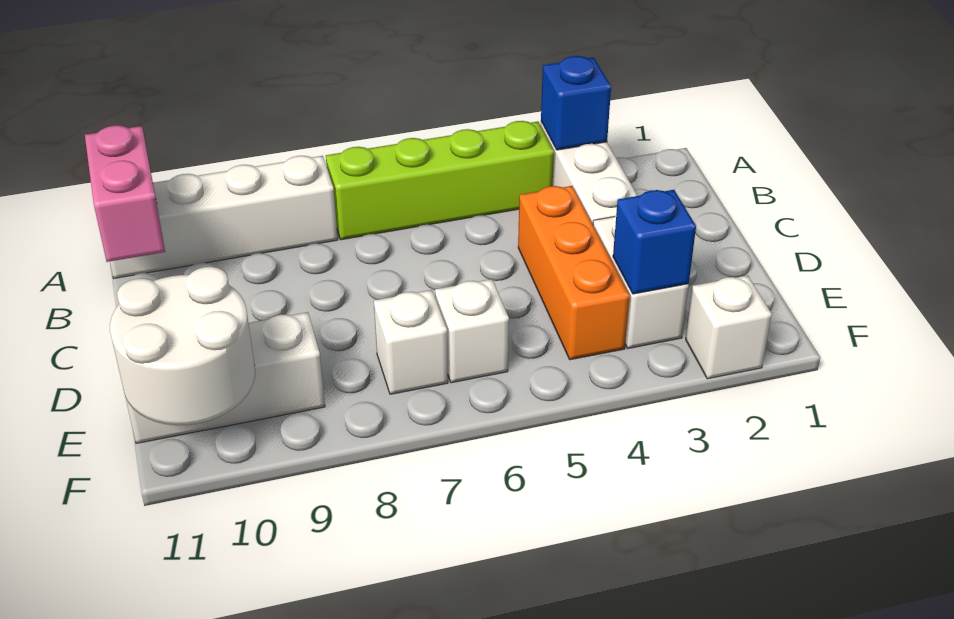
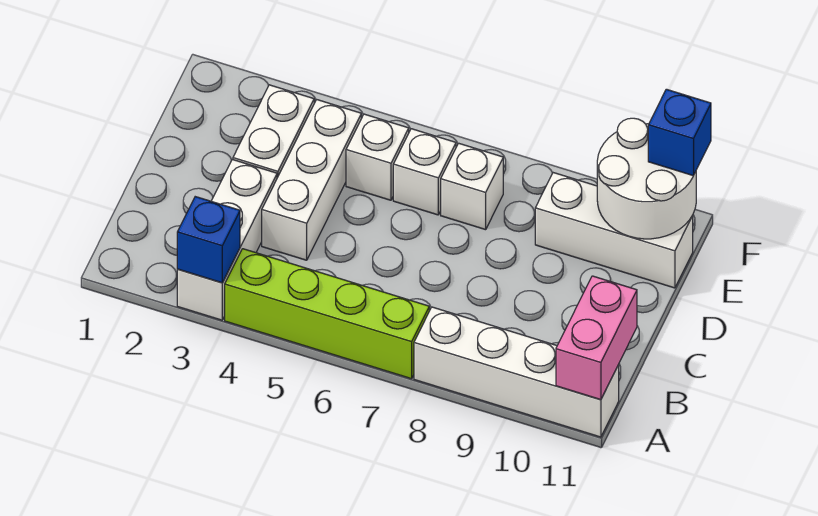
orange brick C4:E4 level 1 -> white brick C4:E4 level 1
blue brick E3 level 2 -> blue brick F11 level 3
white brick F2 level 1 -> white brick E5 level 1

